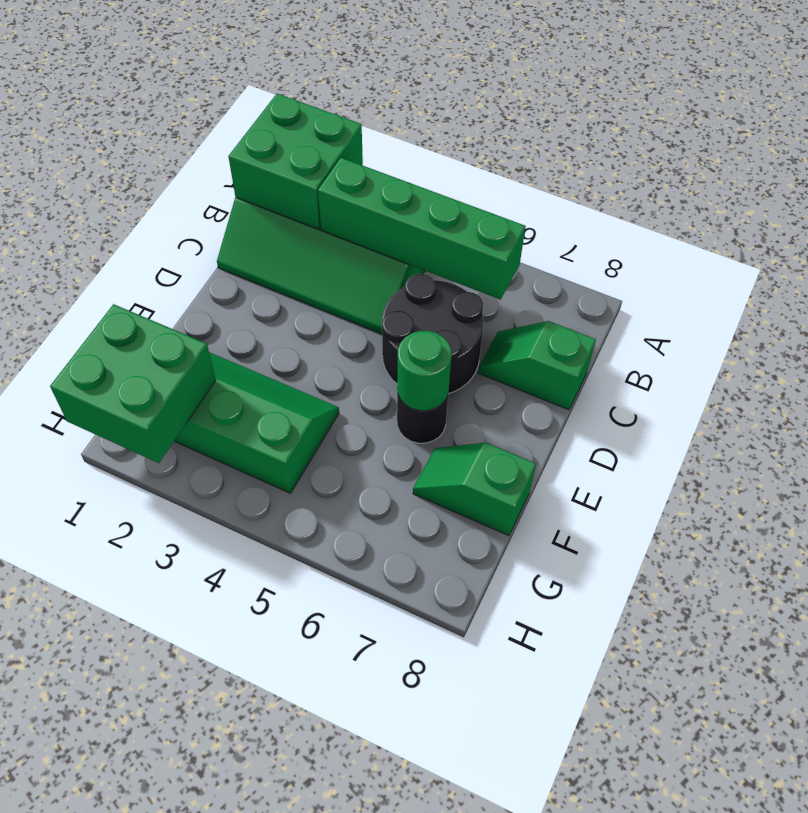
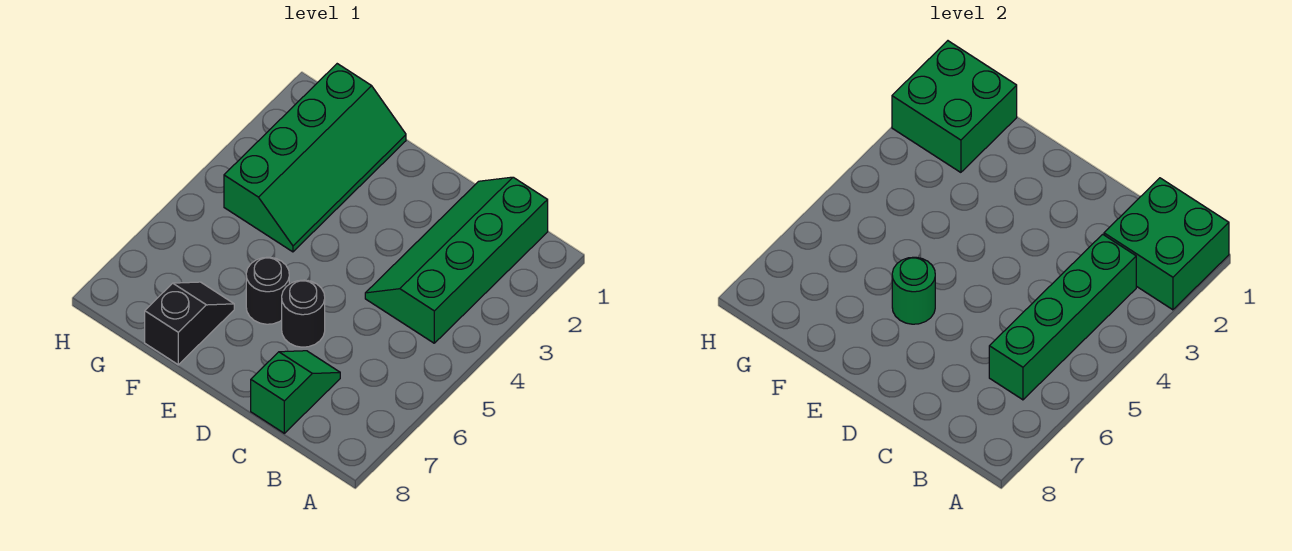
black round brick C5:D6 level 1 -> black round brick D6 level 1
green slope F7:F8 level 1 top 8 -> black slope F7:F8 level 1 top 8

